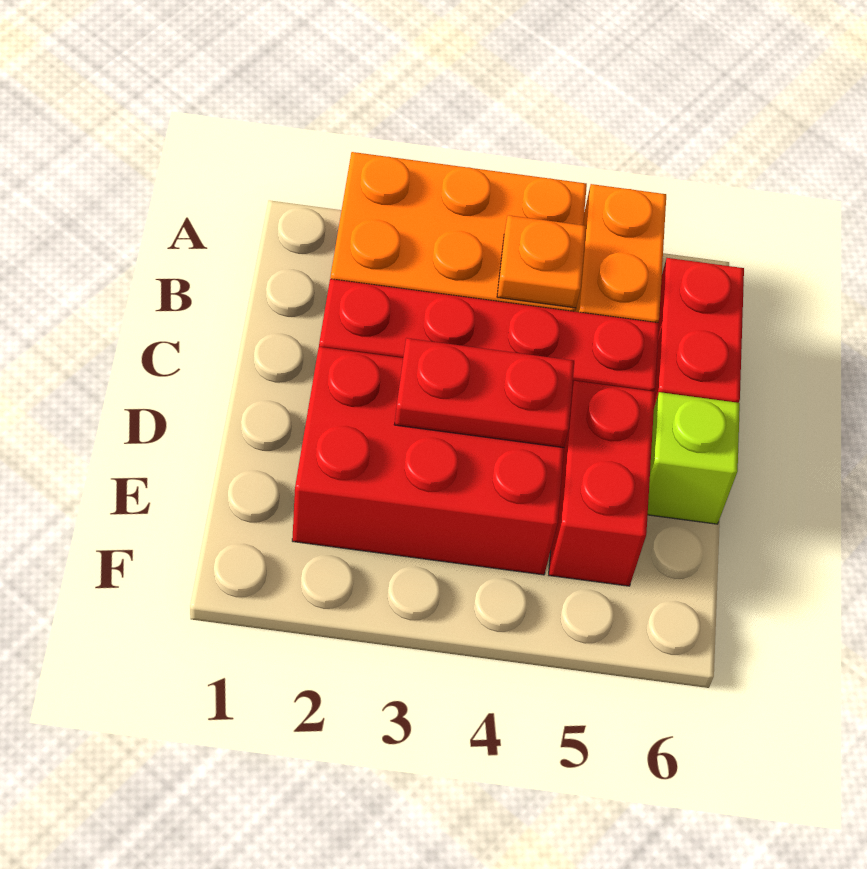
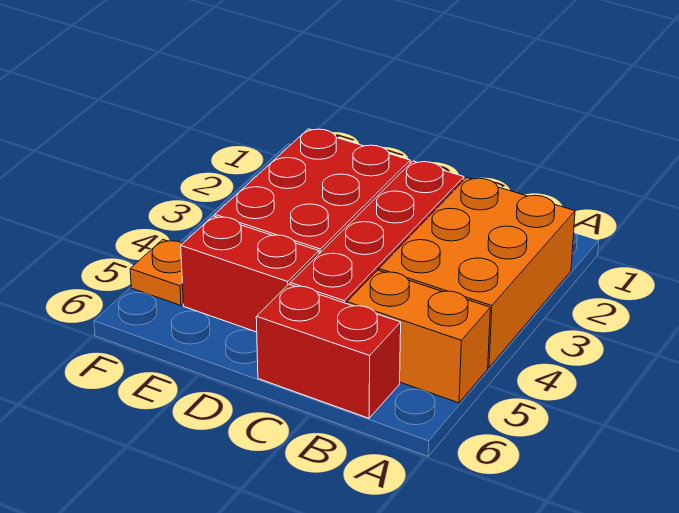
orange plate B4 level 2 -> orange plate F5 level 1
red plate D3:D4 level 2 -> none
lime brick D6 level 1 -> none

